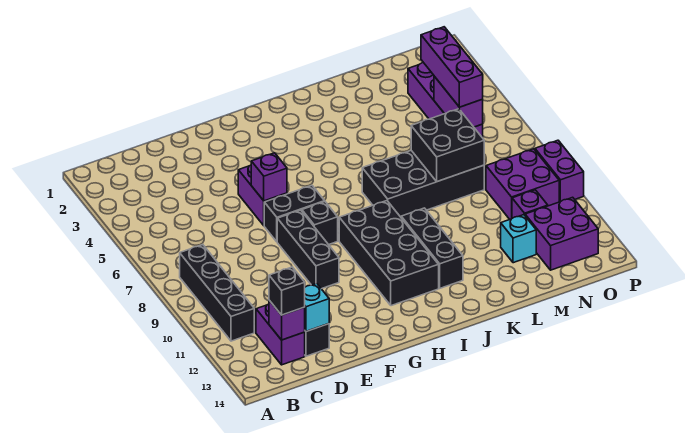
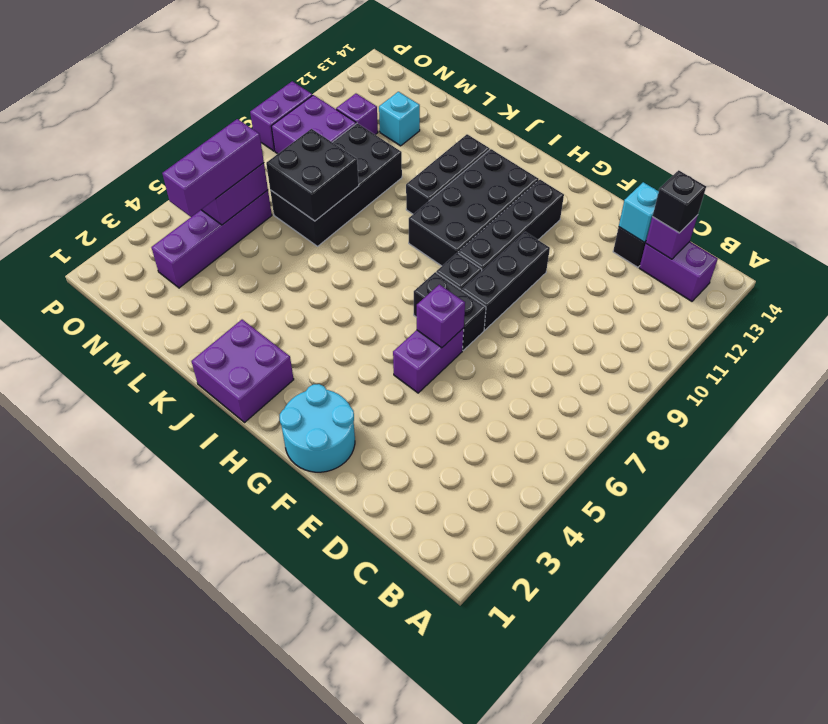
black brick B8:B11 level 1 -> black brick G9:G12 level 1
purple brick C12:C13 level 1 -> purple brick B13:C13 level 1
none -> cyan round brick F1:G2 level 1
black brick J7:M8 level 1 -> black brick L7:M10 level 1
purple brick N12:O13 level 1 -> purple brick I1:J2 level 1

